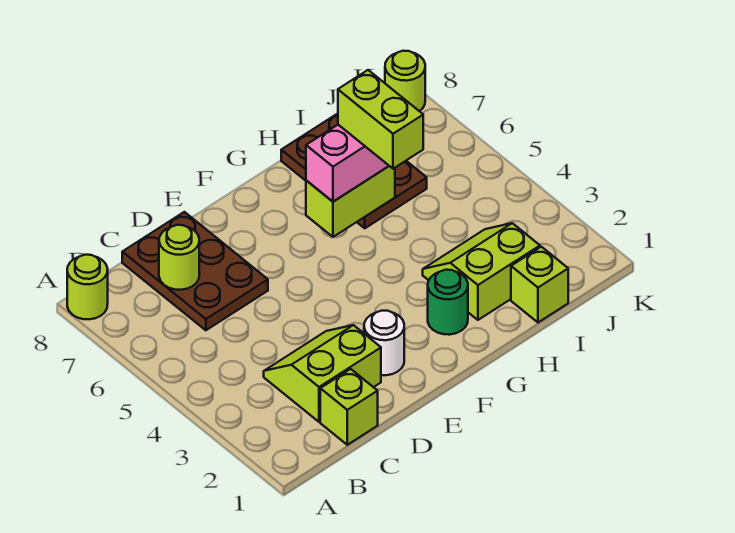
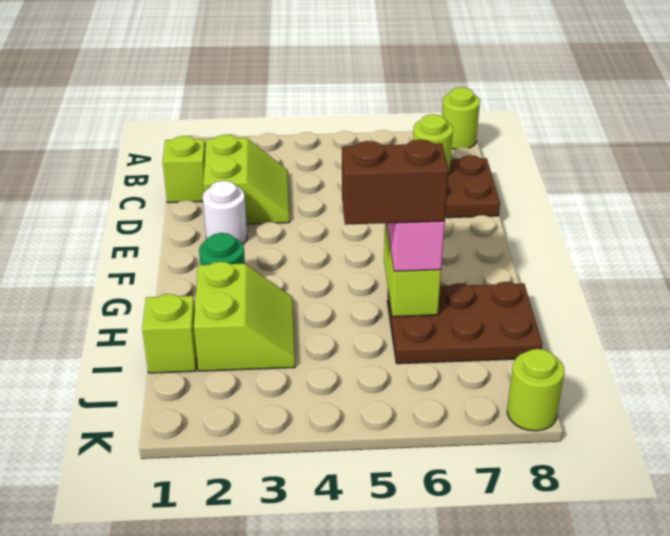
lime brick H5:H6 level 4 -> brown brick H5:H6 level 4

